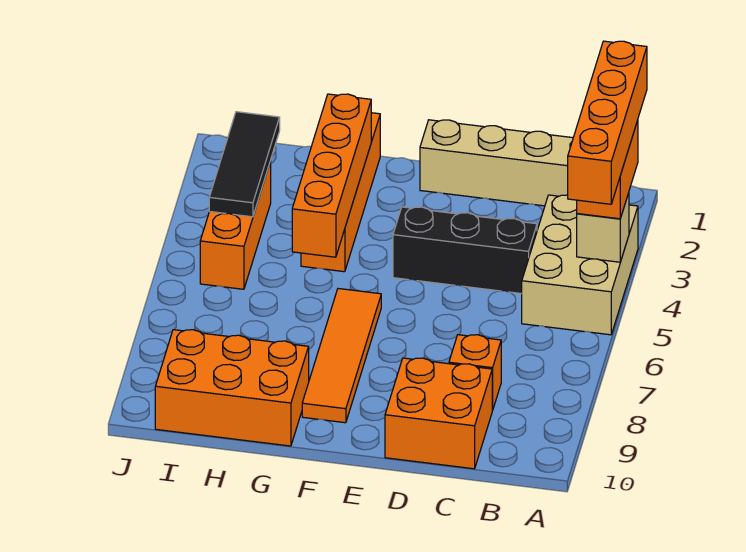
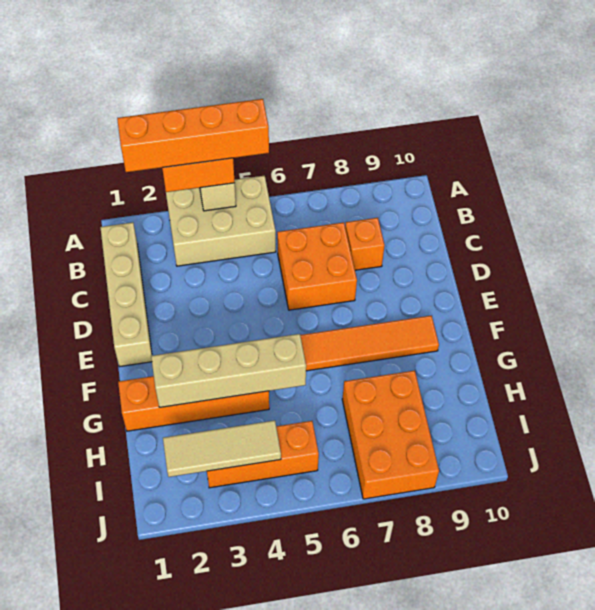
black brick C4:E4 level 1 -> none
orange brick C9:D10 level 1 -> orange brick C6:D7 level 1
orange brick G2:G5 level 2 -> tan brick G2:G5 level 2
orange brick G9:I10 level 1 -> orange brick H7:J8 level 1
black tile I2:I4 level 2 -> tan tile I2:I4 level 2

